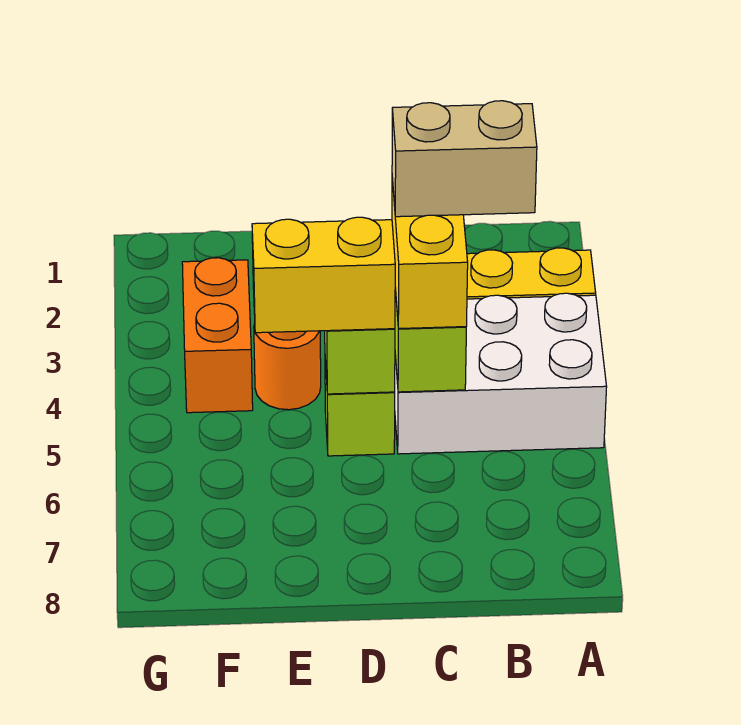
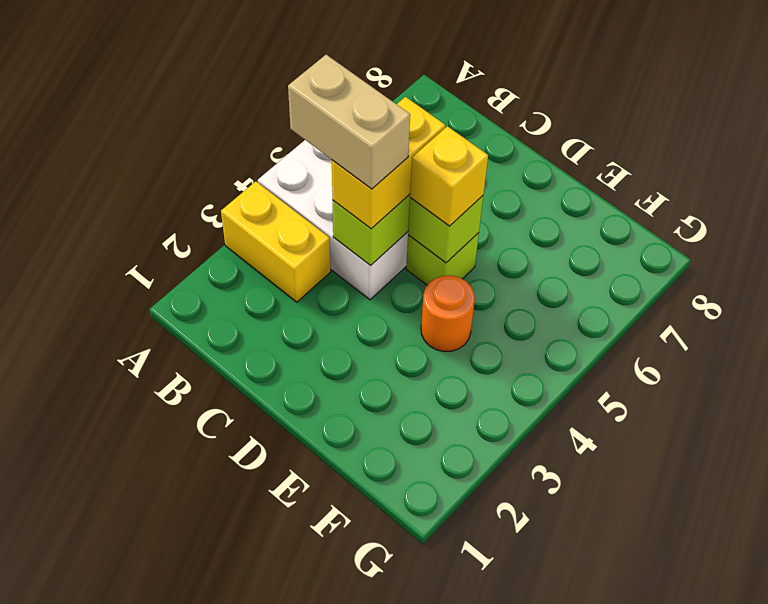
yellow brick D5:E5 level 3 -> yellow brick D5 level 3
orange brick F3:F4 level 1 -> none

